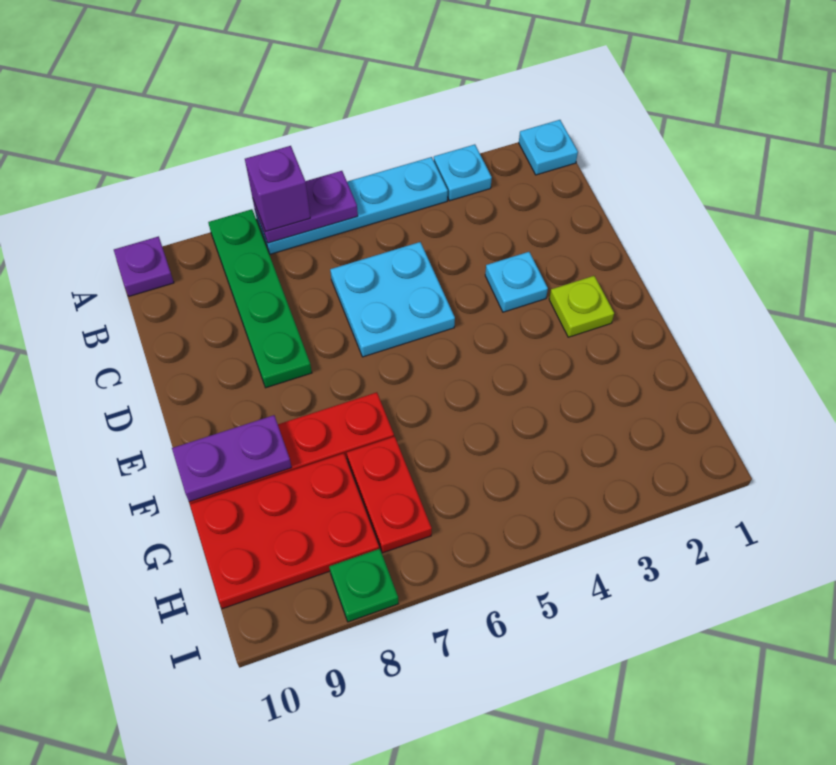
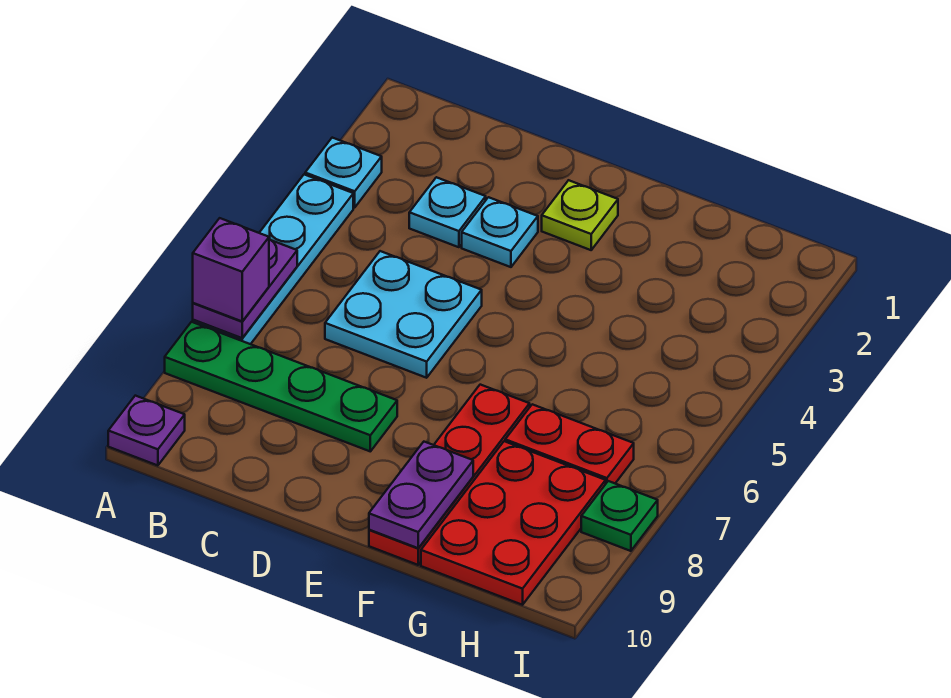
cyan plate A1 level 1 -> cyan plate C3 level 1

